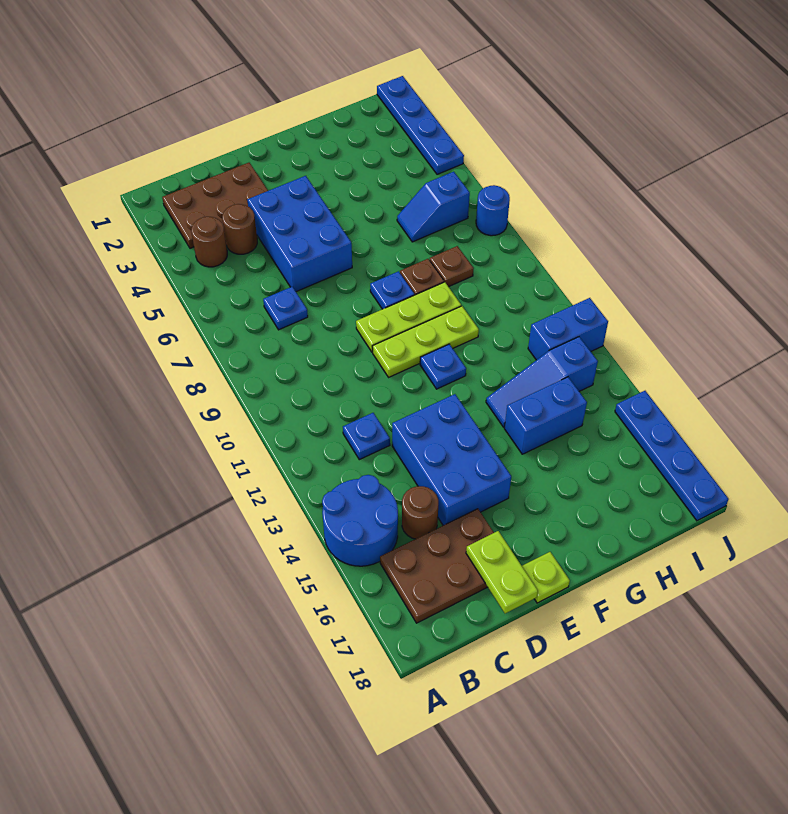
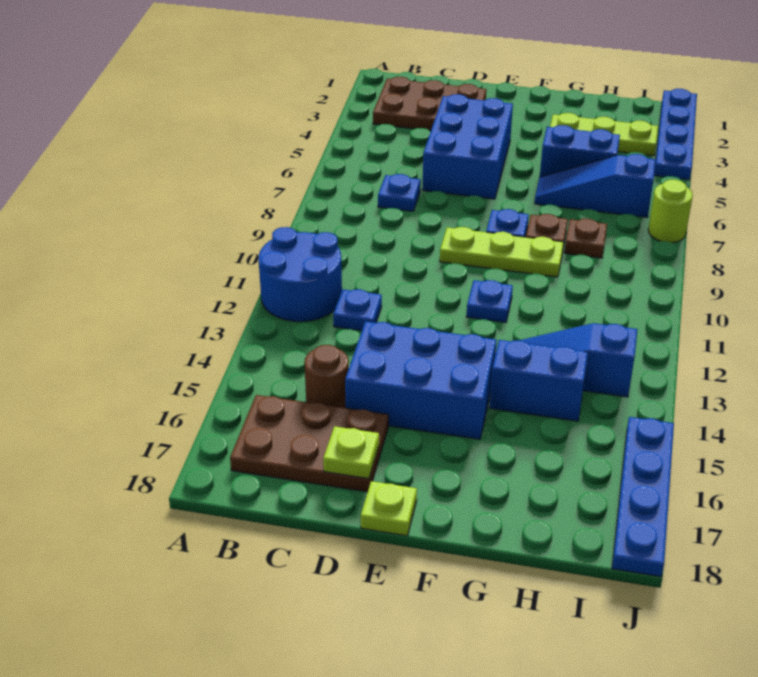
blue round brick A14:B15 level 1 -> blue round brick A11:B12 level 1
brown round brick B4 level 1 -> none
brown round brick C4 level 1 -> none
blue brick D13:E15 level 1 -> blue brick D14:F15 level 1
lime plate D17:D18 level 2 -> lime plate D17 level 2
lime plate E10:G10 level 1 -> lime plate G3:I3 level 1
blue slope H6:I6 level 1 top I -> blue slope G6:I6 level 1 top I
blue brick I12:J12 level 1 -> blue brick G5:H5 level 1
blue round brick J7 level 1 -> lime round brick J7 level 1

